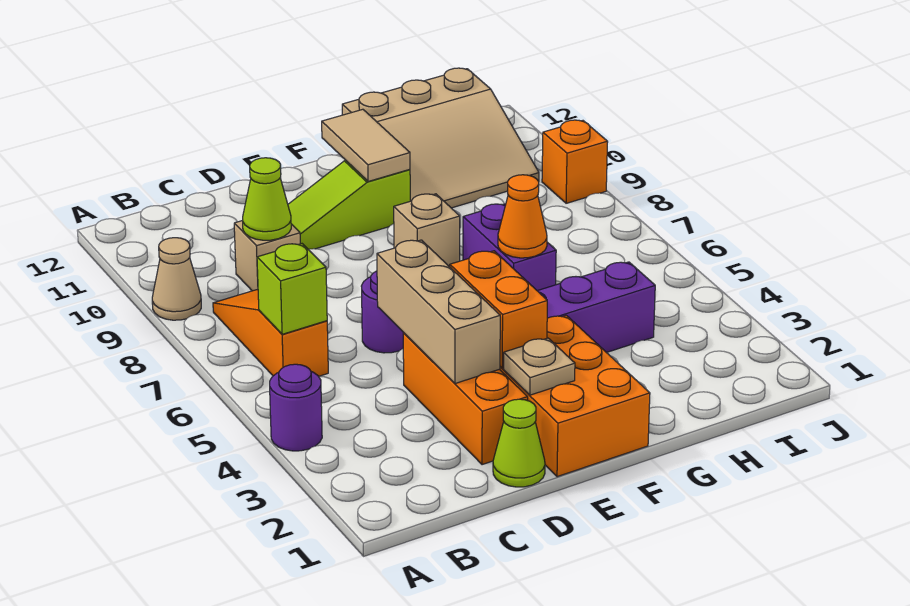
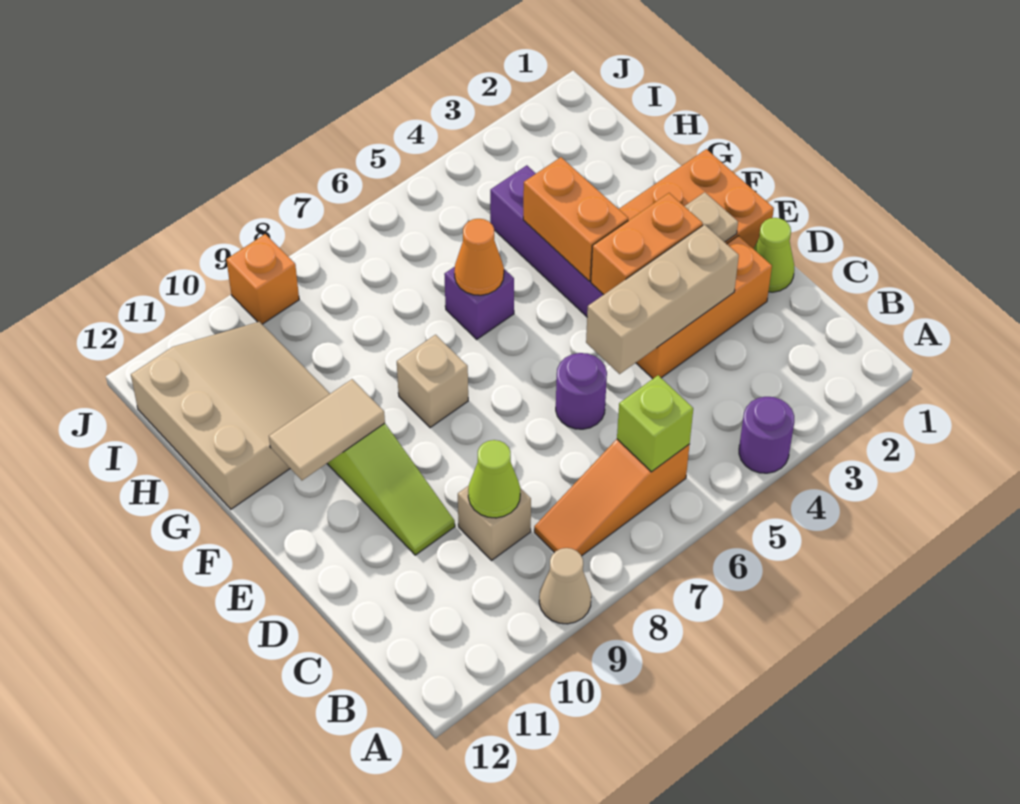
none -> orange brick F4:G4 level 2
purple brick G6:G7 level 1 -> purple brick G6 level 1

